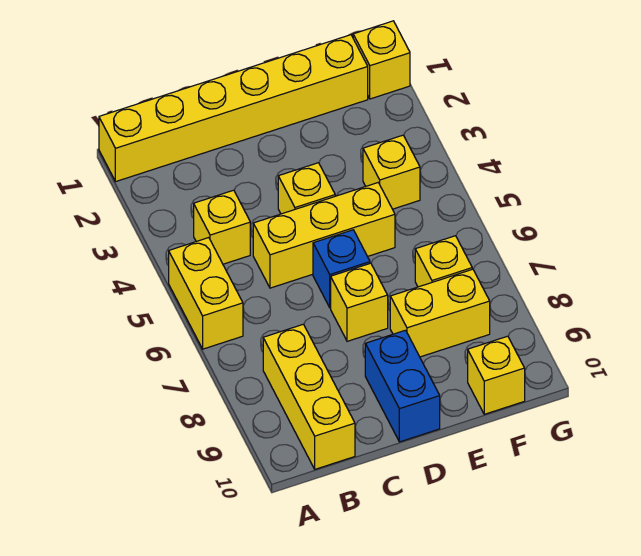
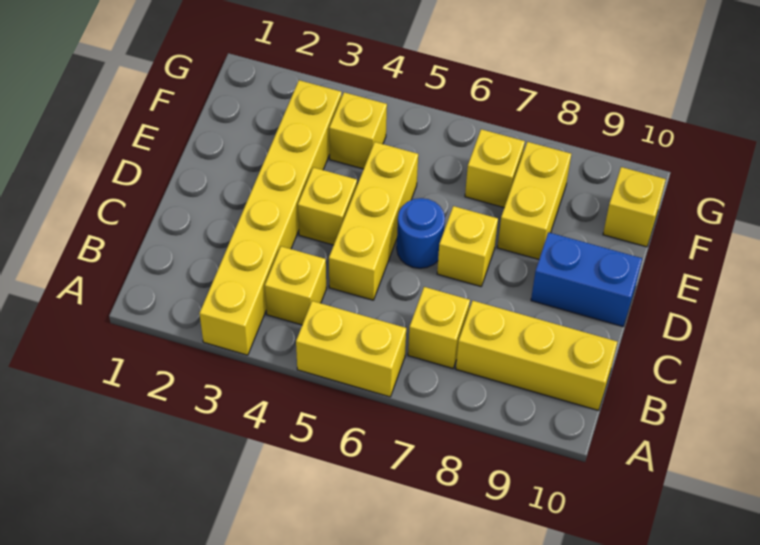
yellow brick A1:F1 level 1 -> yellow brick A3:F3 level 1
blue brick D6 level 1 -> blue round brick D6 level 1
yellow brick G1 level 1 -> yellow brick B7 level 1

